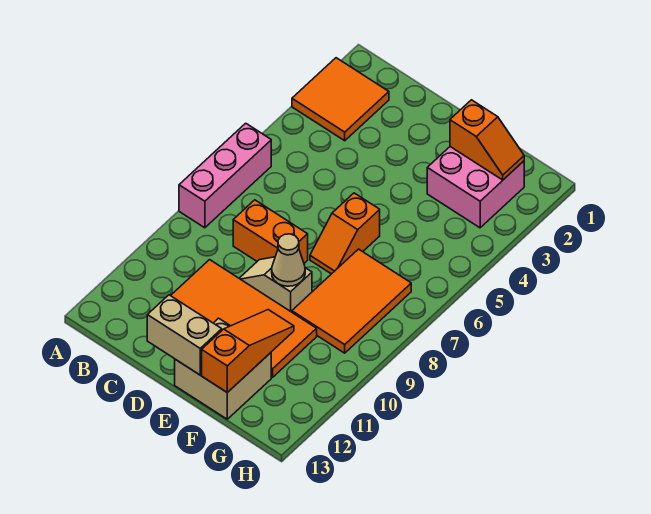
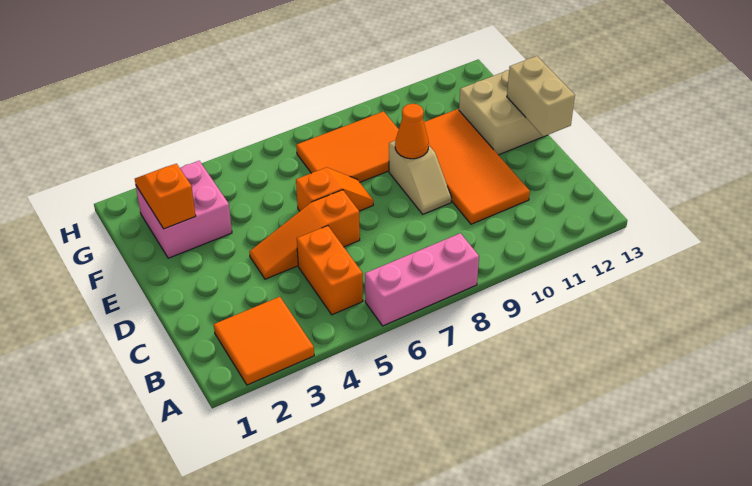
orange brick C8:D8 level 1 -> orange brick B5:C5 level 1
tan cone E9 level 2 -> orange cone E9 level 2
orange slope F11:F13 level 2 top 13 -> orange slope D4:D6 level 1 top 6

